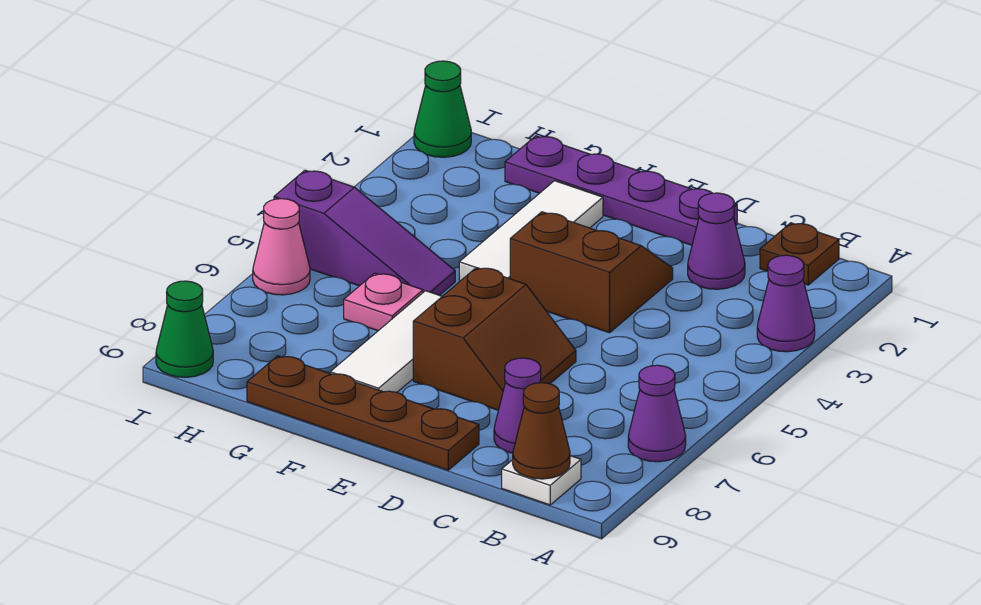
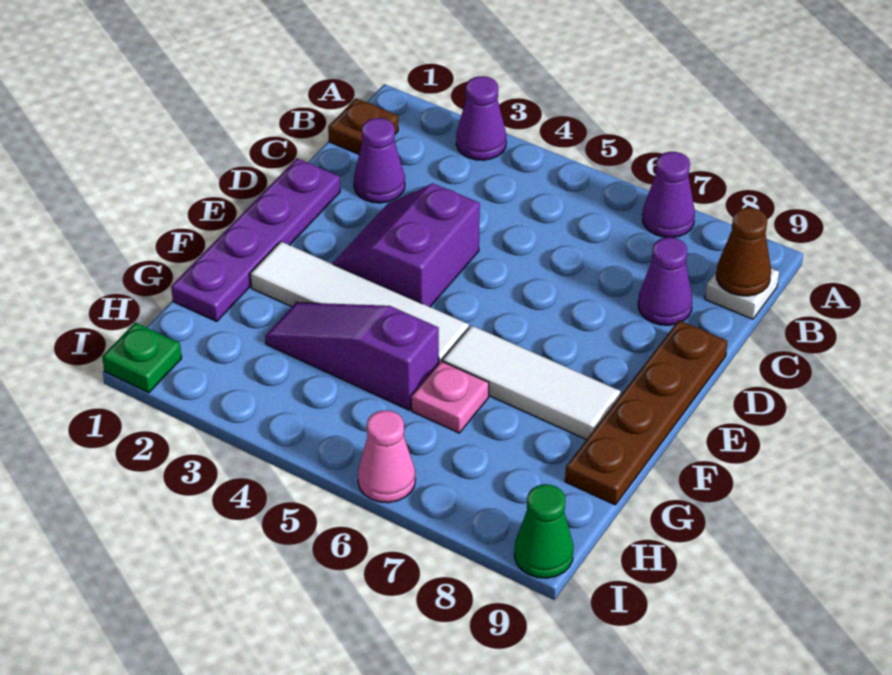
brown slope D3:E4 level 1 top 4 -> purple slope D3:E4 level 1 top 4
brown slope D6:E7 level 1 top E -> none
white tile F2:F4 level 1 -> white tile F2:F5 level 1
purple slope G5:I5 level 1 top I -> purple slope G3:G5 level 1 top 5
green cone I1 level 1 -> green plate I1 level 1

